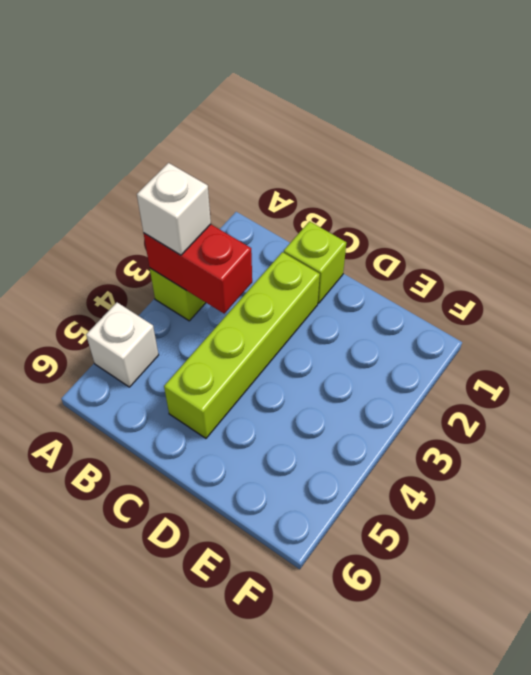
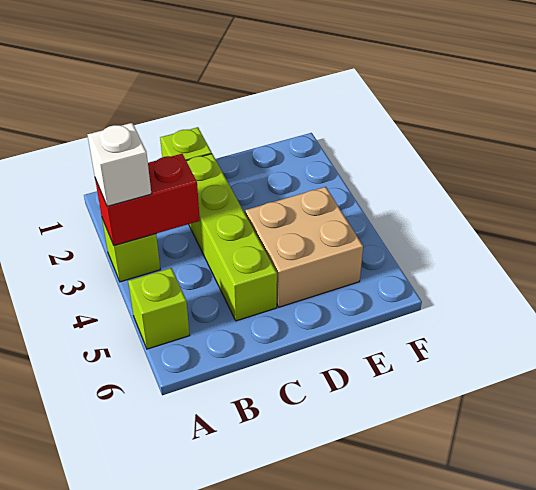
white brick A5 level 1 -> lime brick A5 level 1
none -> tan brick D4:E5 level 1

